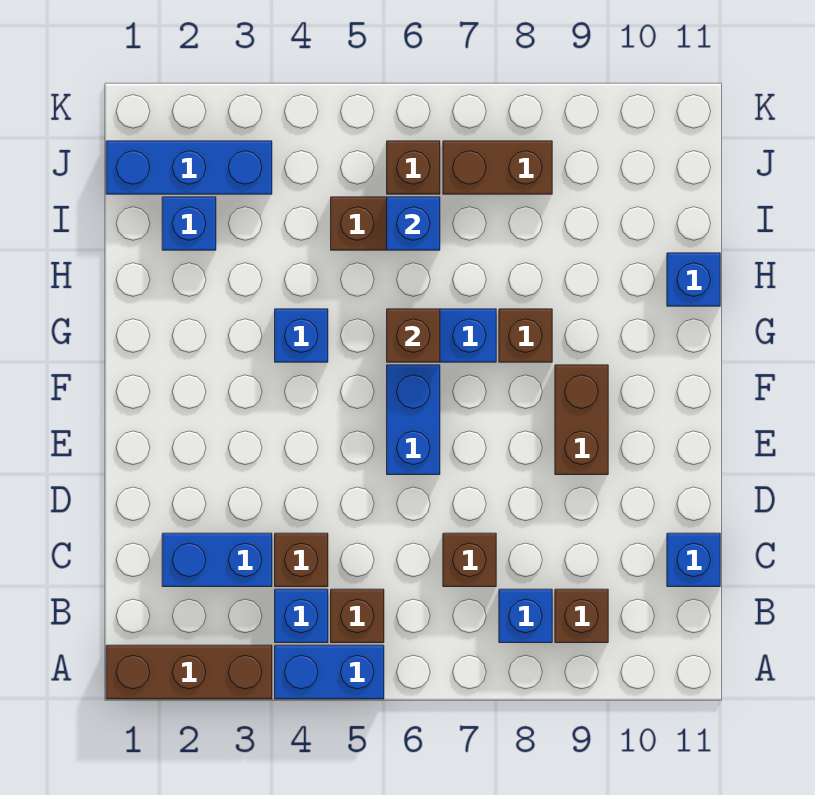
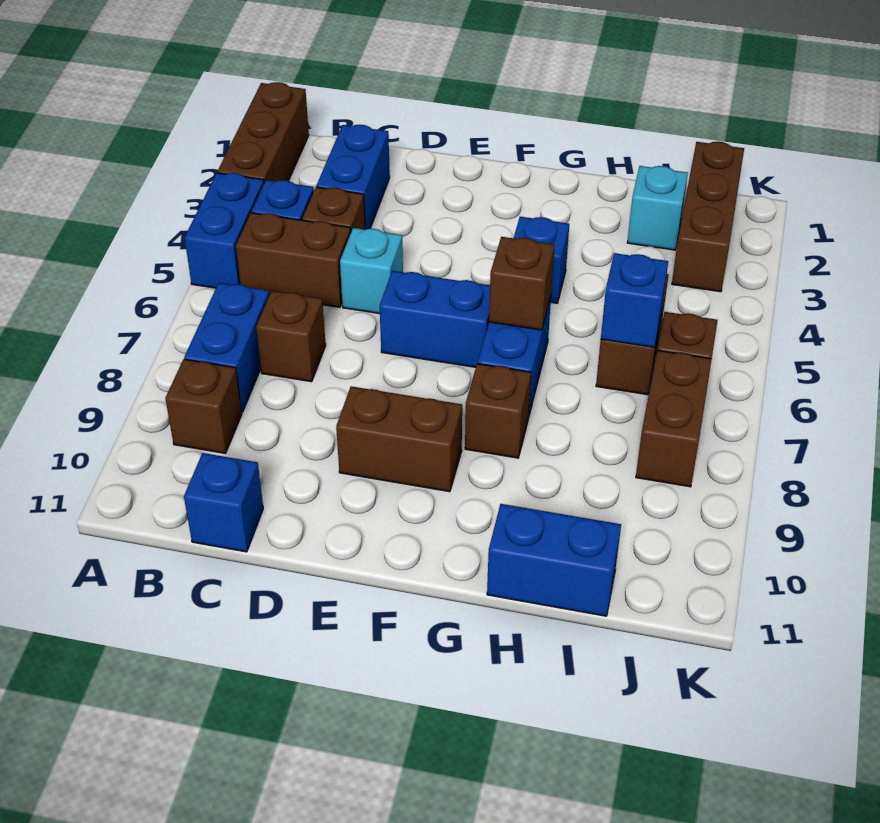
brown brick B5 level 1 -> brown brick B5:C5 level 1
blue brick B8 level 1 -> blue brick B7:B8 level 1
none -> cyan brick D5 level 1
blue brick H11 level 1 -> blue brick H11:I11 level 1
blue brick I2 level 1 -> cyan brick I2 level 1
blue brick J1:J3 level 1 -> brown brick J1:J3 level 1

